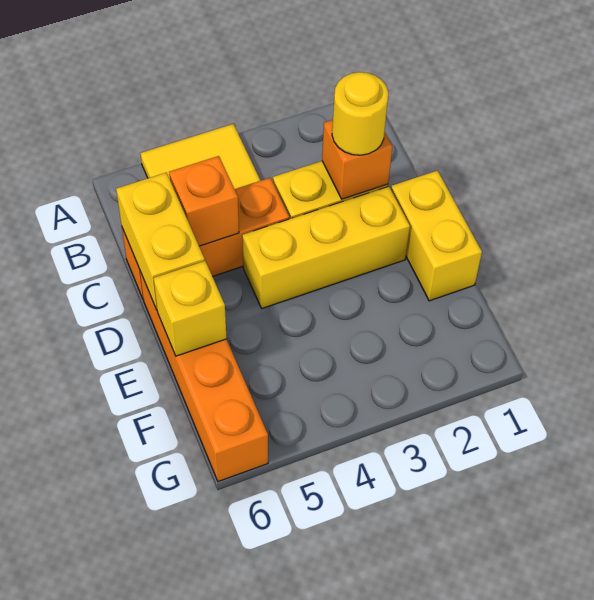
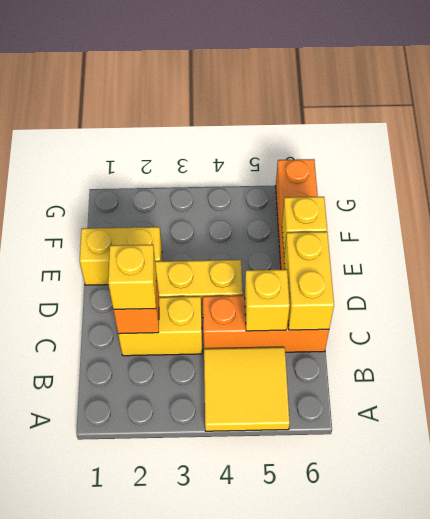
yellow round brick C2 level 3 -> yellow brick C2 level 3
orange brick C5 level 2 -> yellow brick C5 level 2
yellow brick D1:E1 level 1 -> yellow brick E1:E2 level 1

